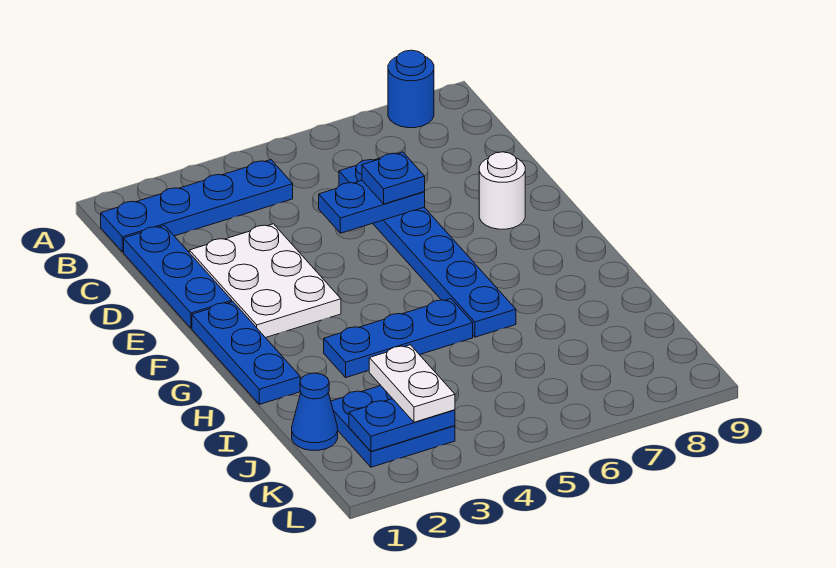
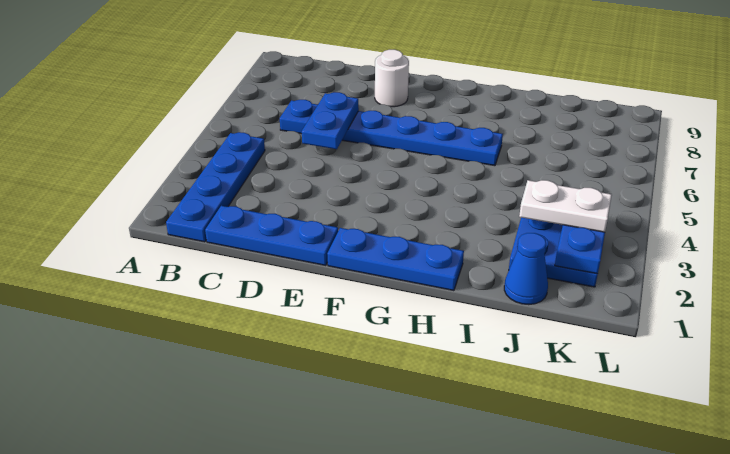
blue round brick A8 level 1 -> none
white plate D2:F3 level 1 -> none
blue plate D6 level 3 -> none
blue plate H3:H5 level 1 -> none

